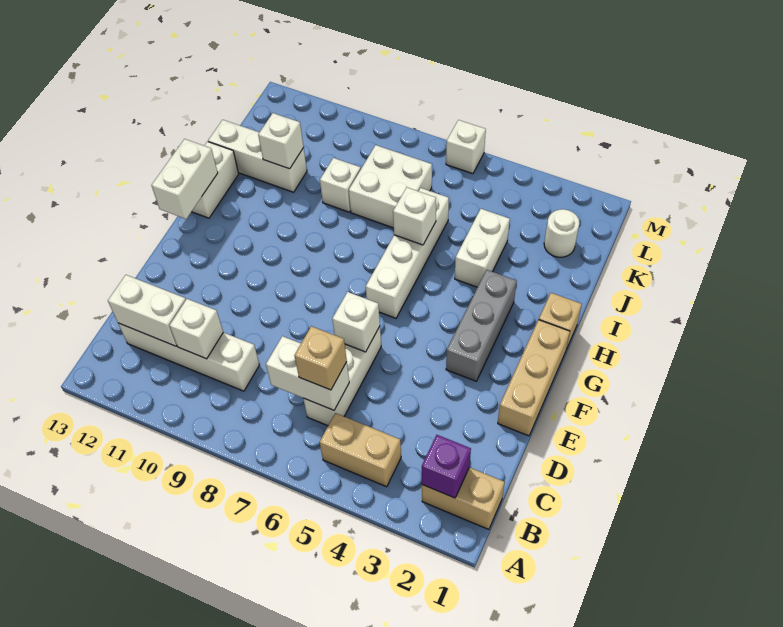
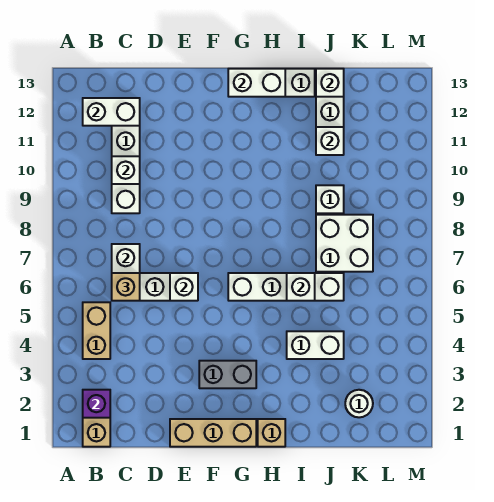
white brick C11:C12 level 2 -> white brick B12:C12 level 2
grey brick F3:H3 level 1 -> grey brick F3:G3 level 1
white brick M6 level 1 -> white brick J13 level 2

